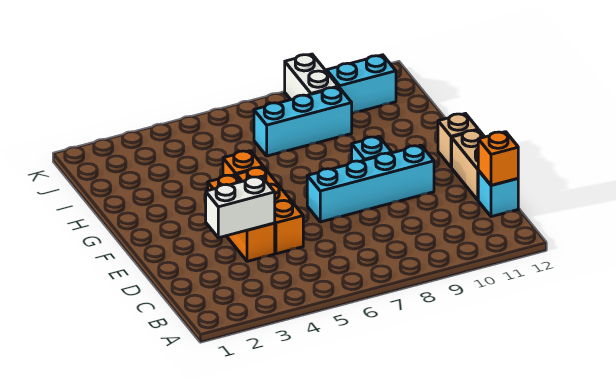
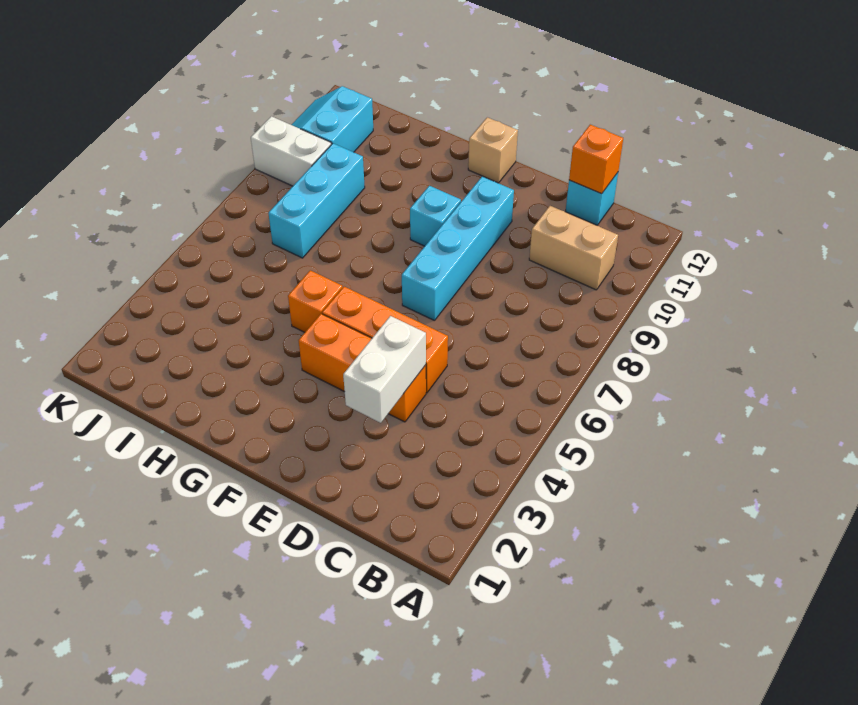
tan brick D12:E12 level 1 -> tan brick B10:C10 level 1

